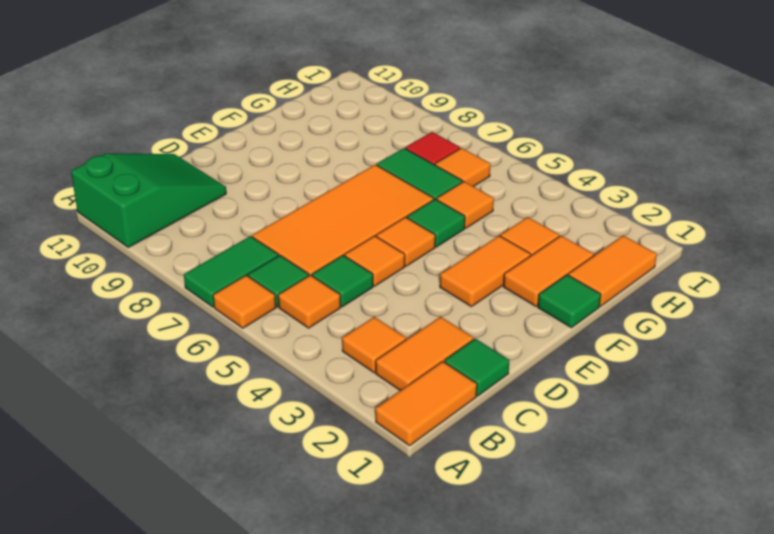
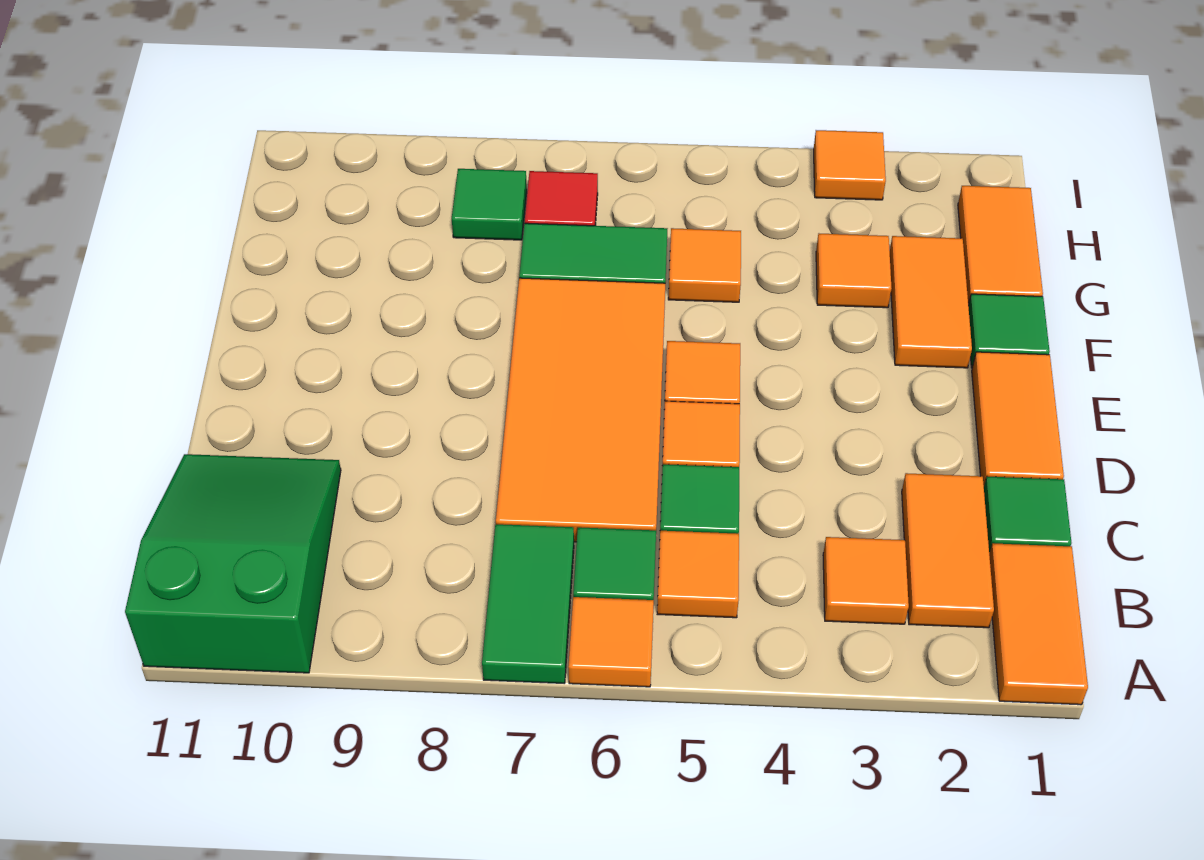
orange tile E3:F3 level 1 -> orange tile D1:E1 level 1
green tile F5 level 1 -> green tile H8 level 1
orange tile H6 level 1 -> orange tile I3 level 1

